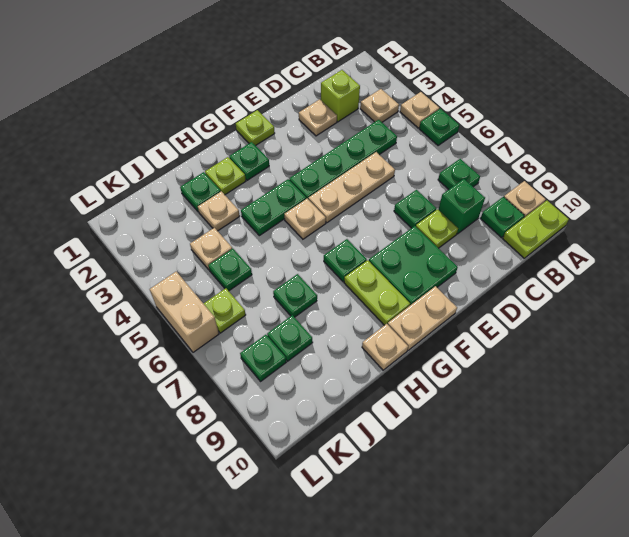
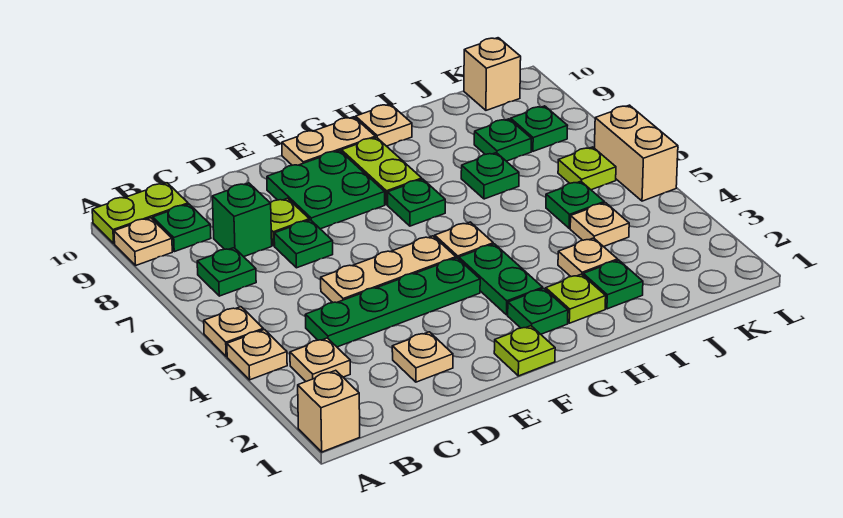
none -> tan brick A1 level 1
green plate A5 level 1 -> tan plate A5 level 1
lime brick C2 level 1 -> none
green plate G4:H4 level 1 -> green plate G3:G4 level 1
none -> tan brick K10 level 1

